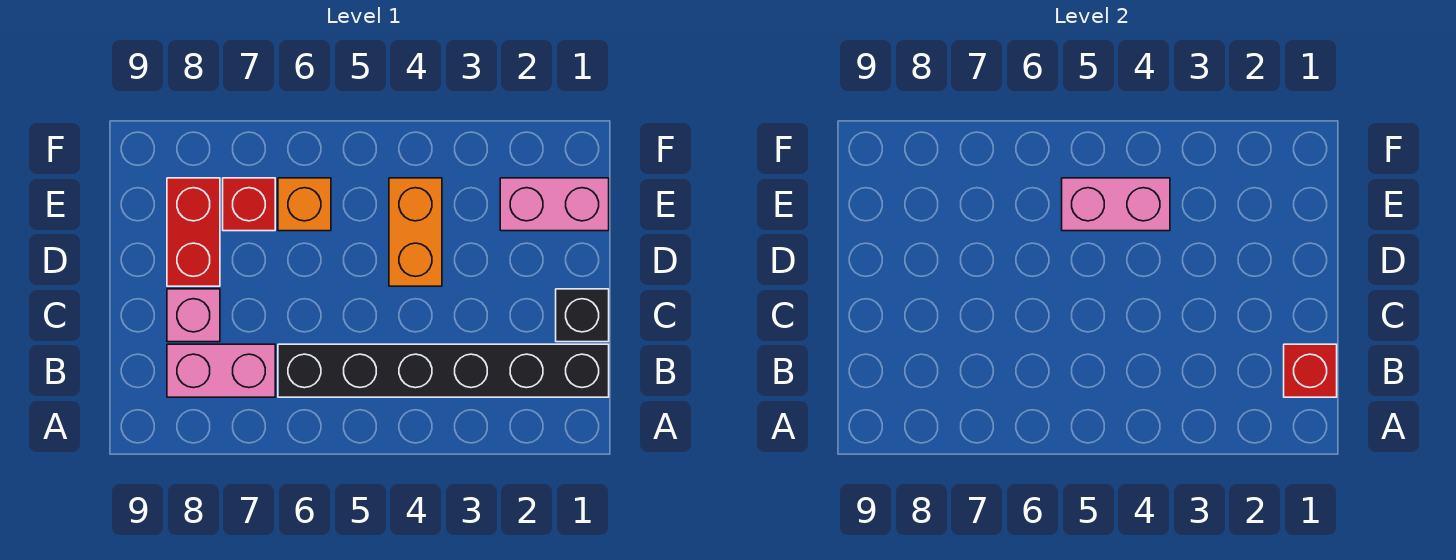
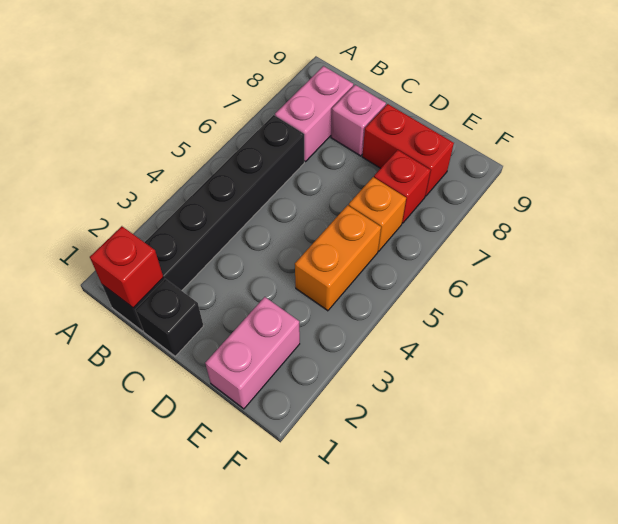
orange brick D4:E4 level 1 -> orange brick E4:E5 level 1
pink brick E4:E5 level 2 -> none

